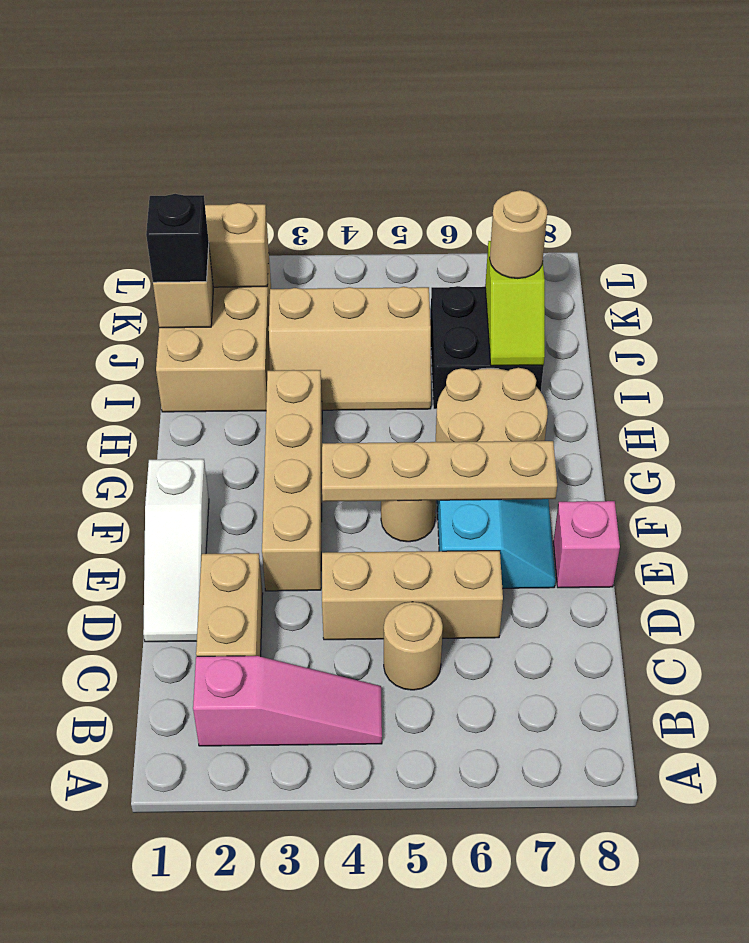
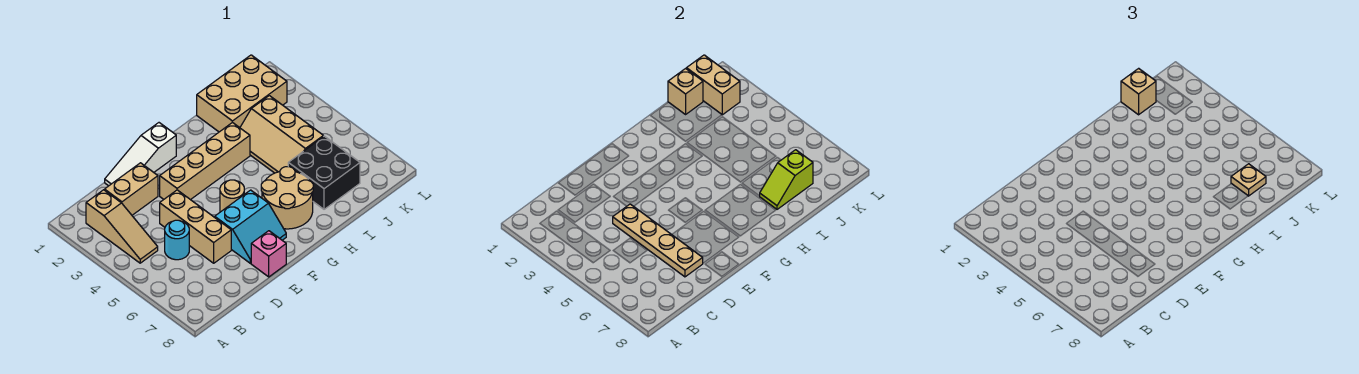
pink slope B2:B4 level 1 top 2 -> tan slope B2:B4 level 1 top 2
tan round brick C5 level 1 -> cyan round brick C5 level 1
tan plate F4:F7 level 2 -> tan plate D4:D7 level 2
black brick J1 level 3 -> tan brick J1 level 3
tan round brick J7 level 3 -> tan plate J7 level 3

